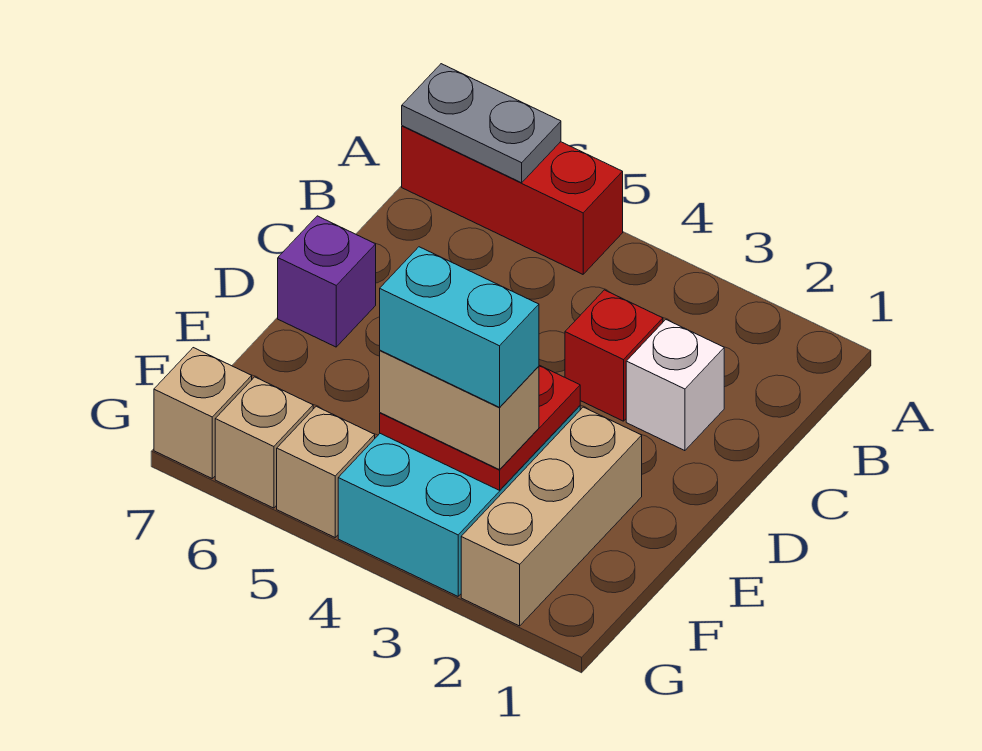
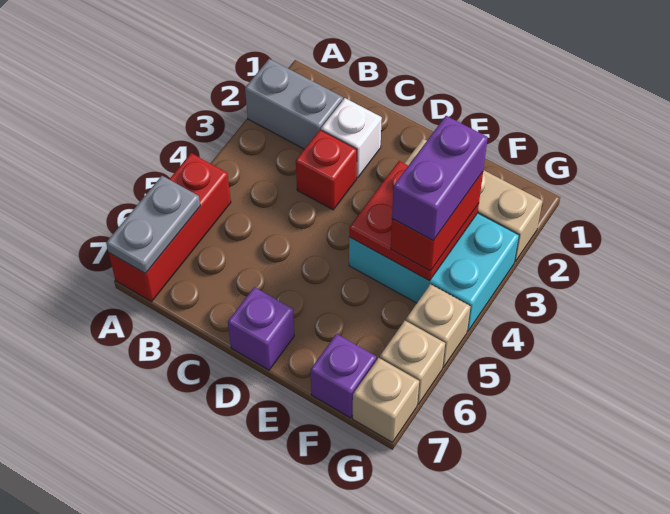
none -> grey brick A2:B2 level 1
tan brick F3:F4 level 3 -> red brick F3:F4 level 3
cyan brick F3:F4 level 4 -> purple brick F3:F4 level 4
none -> purple brick F7 level 1

